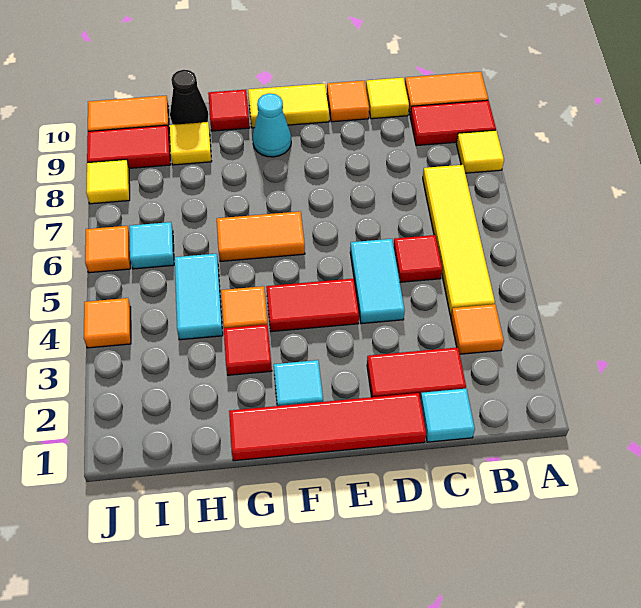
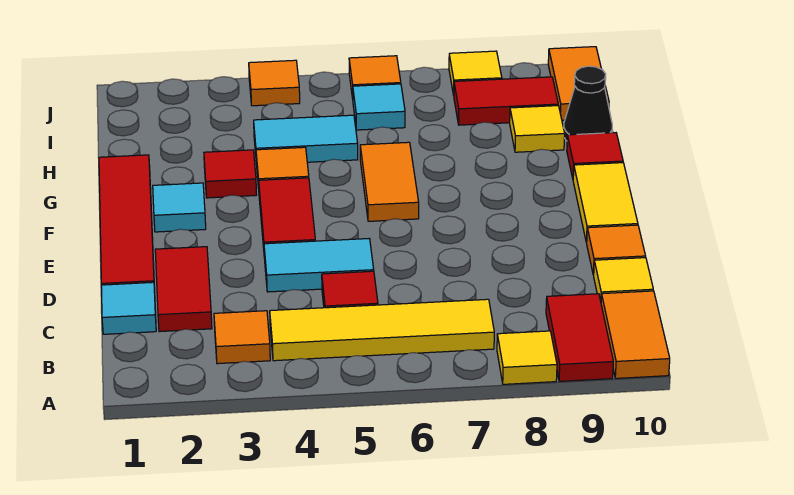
cyan cone F9 level 1 -> none
red tile I9:J9 level 1 -> red tile I8:I9 level 1

